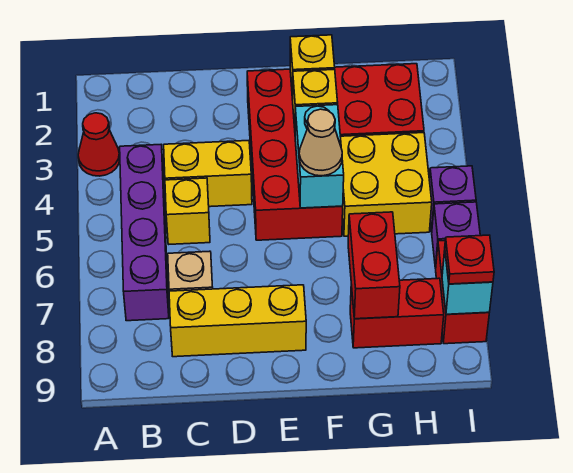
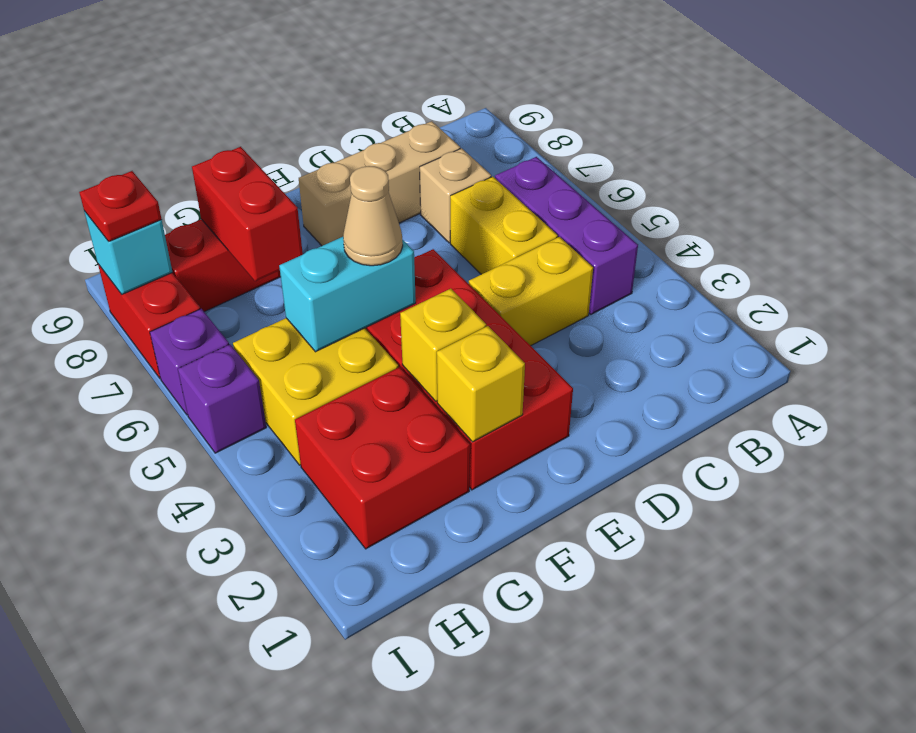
red cone A3 level 1 -> none
purple brick B4:B7 level 1 -> purple brick B4:B6 level 1
yellow brick C5 level 1 -> yellow brick C5:C6 level 1
yellow brick C8:E8 level 1 -> tan brick C8:E8 level 1
cyan brick F4:F5 level 2 -> cyan brick F5:G5 level 2

